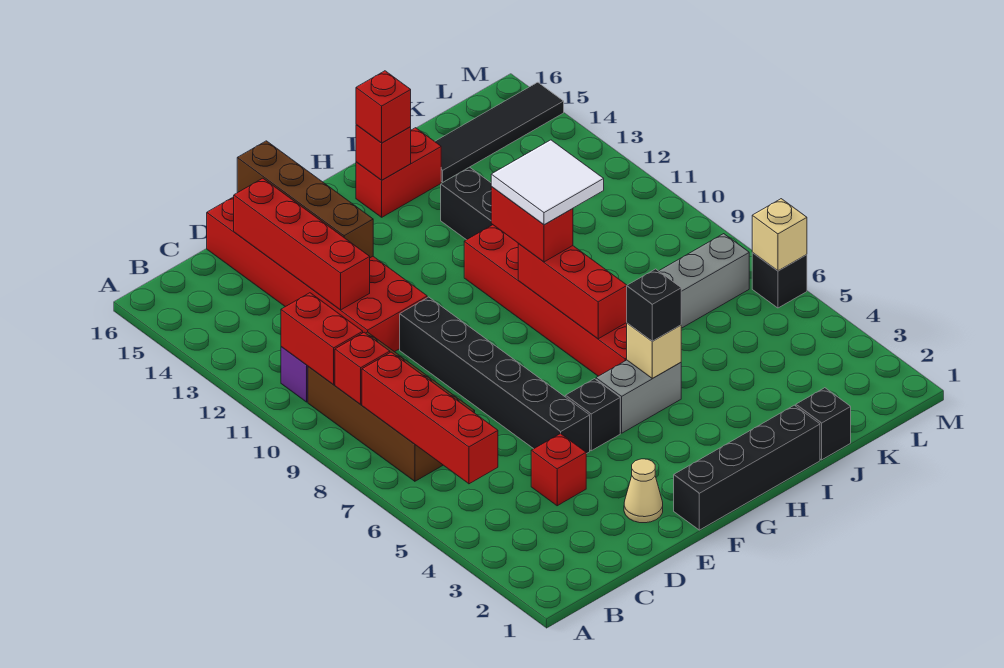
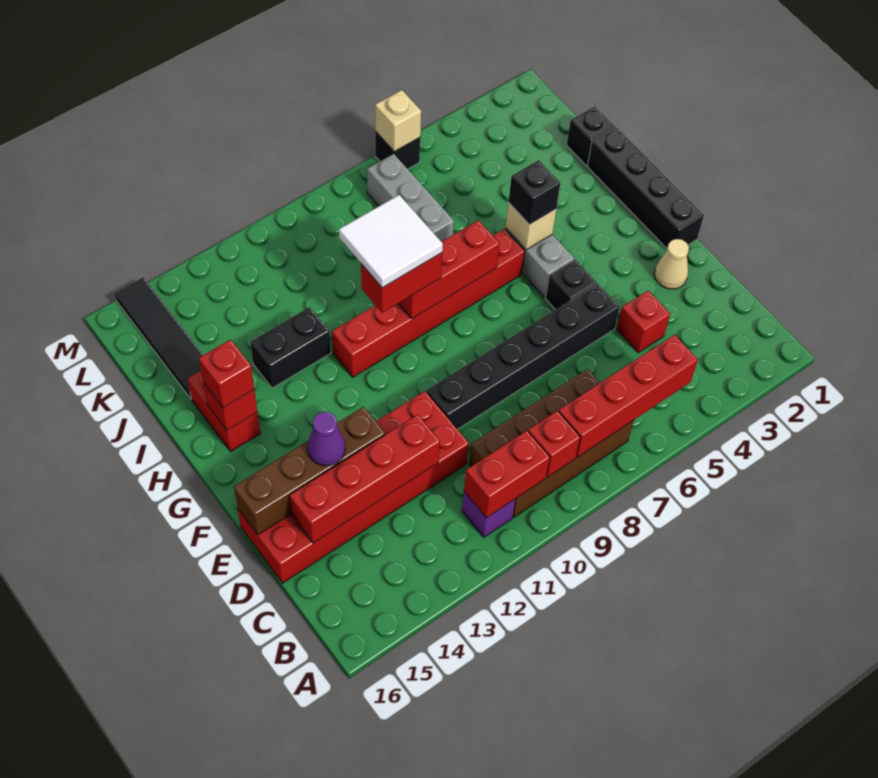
none -> purple cone E14 level 3

